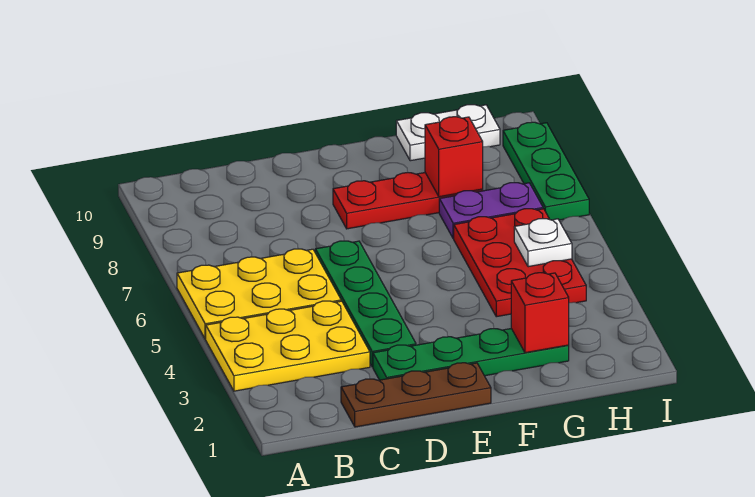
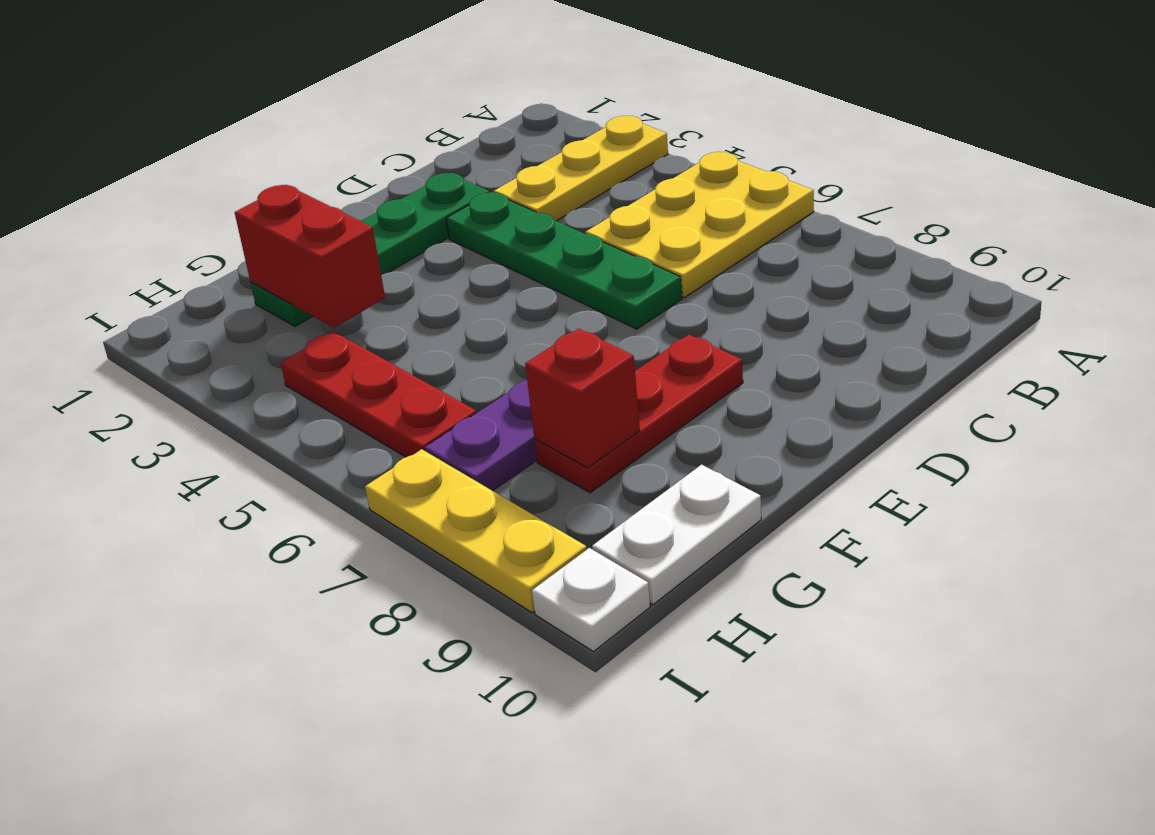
yellow plate A3:C4 level 1 -> yellow plate A3:C3 level 1
brown plate C1:E1 level 1 -> none
red brick G2 level 2 -> red brick G2:G3 level 2
red plate G4:H6 level 1 -> red plate H4:H6 level 1
white plate H5 level 2 -> white plate I10 level 1
green plate I7:I9 level 1 -> yellow plate I7:I9 level 1

